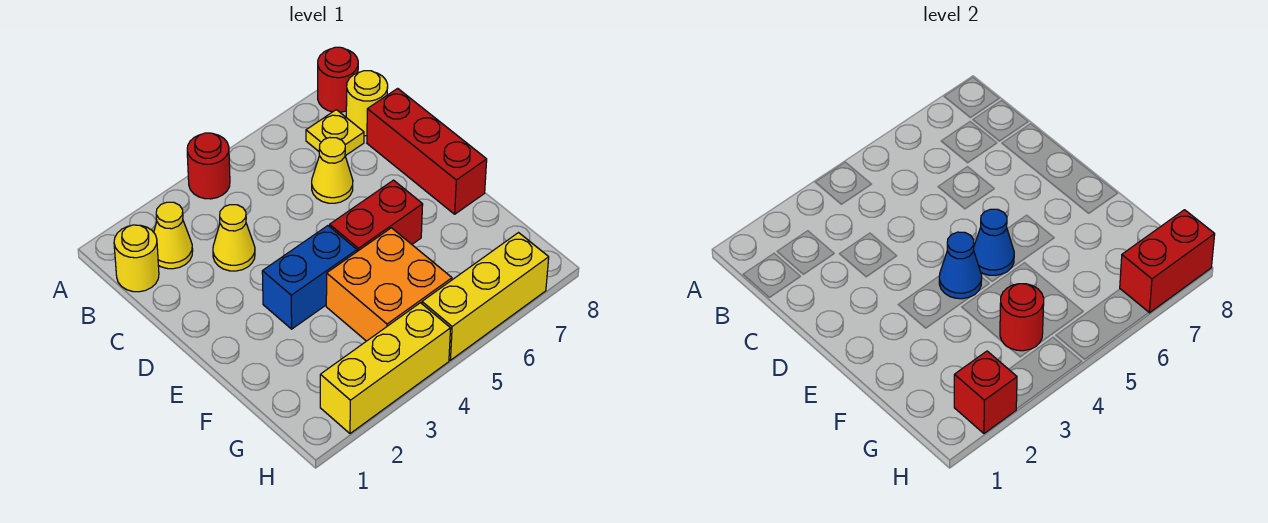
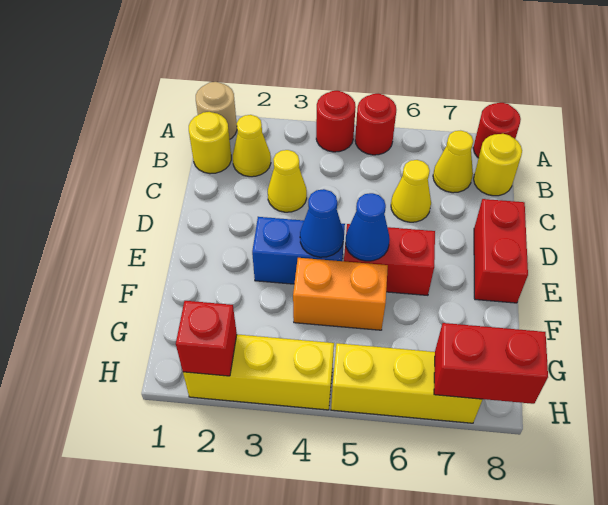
none -> tan round brick A1 level 1
yellow plate B7 level 1 -> yellow cone B7 level 1
red brick C8:E8 level 1 -> red brick D8:E8 level 1
orange brick F4:G5 level 1 -> orange brick F4:F5 level 1
red round brick G4 level 2 -> red round brick A5 level 1

